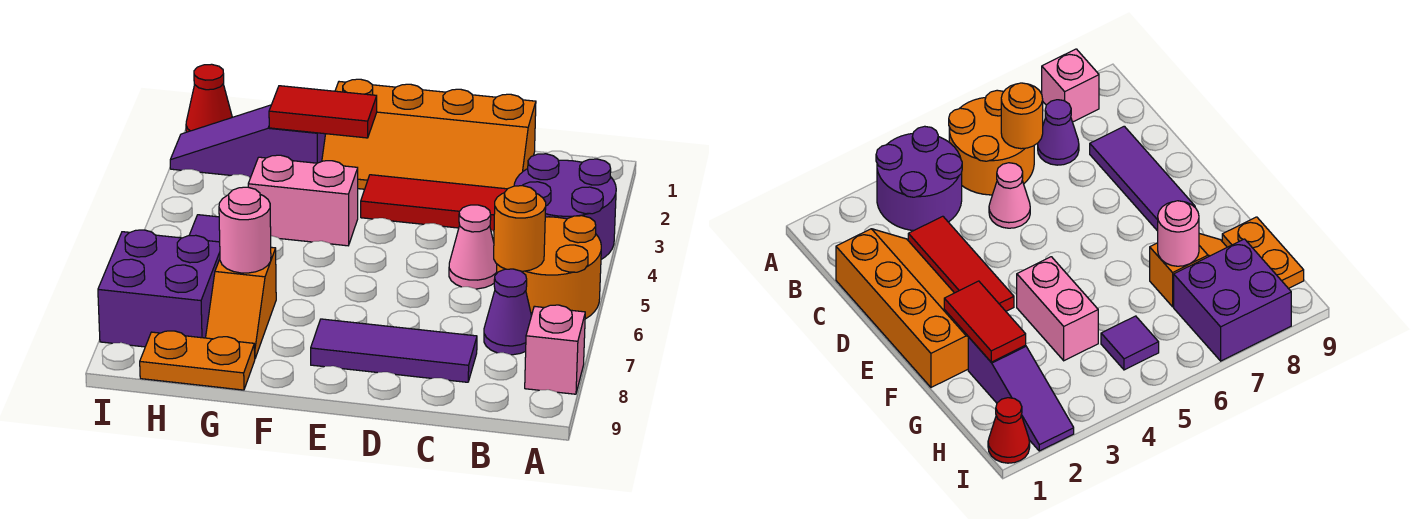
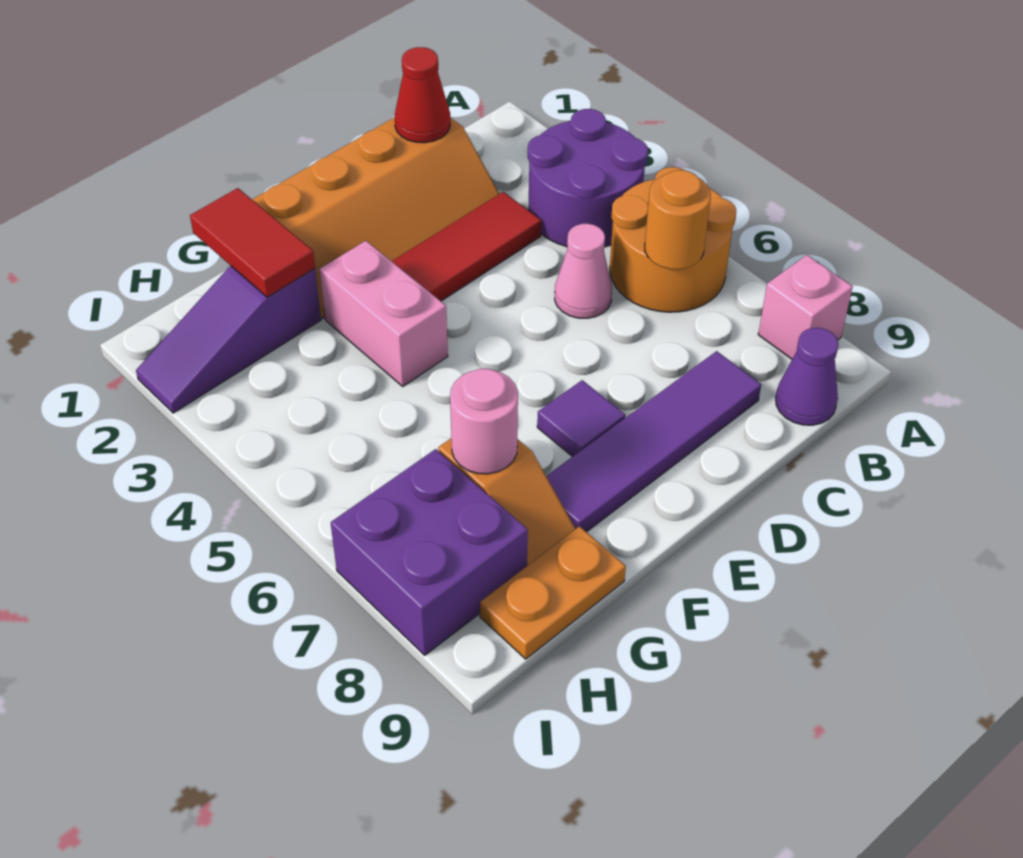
purple cone B7 level 1 -> purple cone B9 level 1
purple tile C8:E8 level 1 -> purple tile C8:F8 level 1
red tile F2:G2 level 2 -> red tile G1:G2 level 2
pink brick F4:G4 level 1 -> pink brick F3:F4 level 1
purple tile H5 level 1 -> purple tile E7 level 1
red cone I1 level 1 -> red cone C1 level 2

